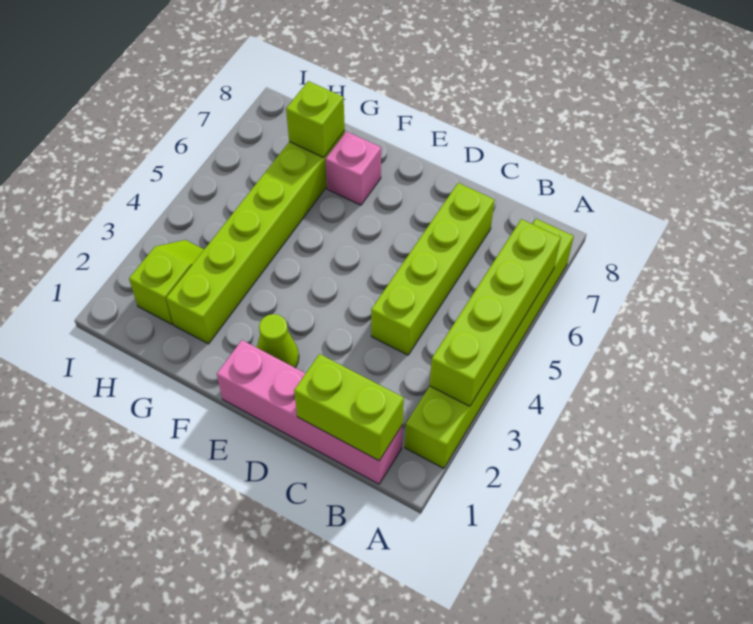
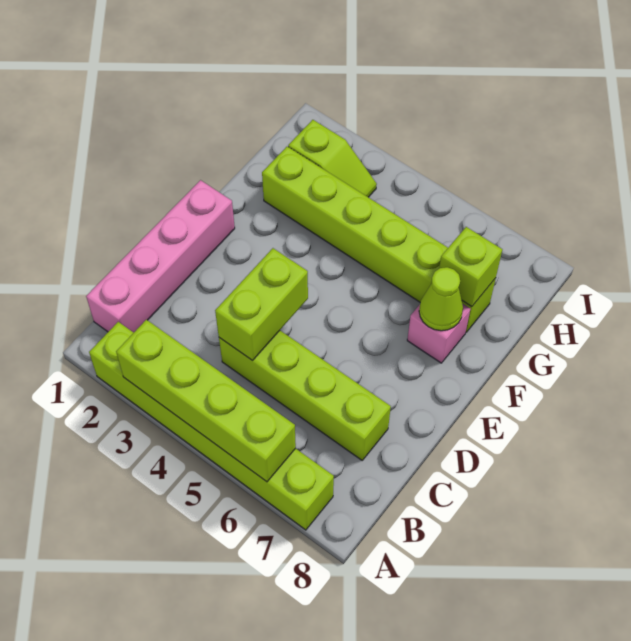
lime brick B1:C1 level 2 -> lime brick C4:D4 level 2
lime cone E2 level 1 -> lime cone F7 level 2

